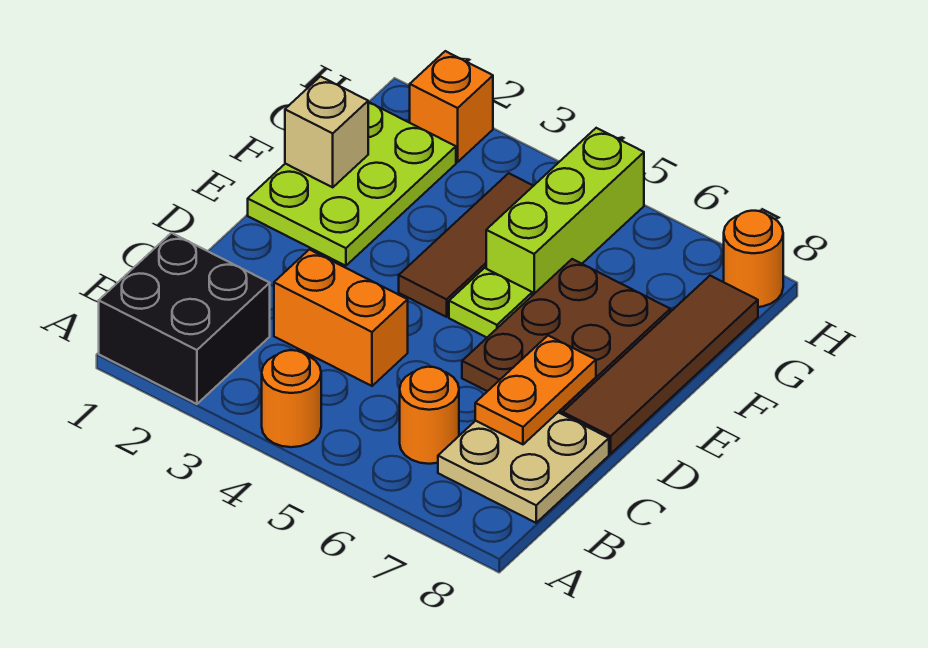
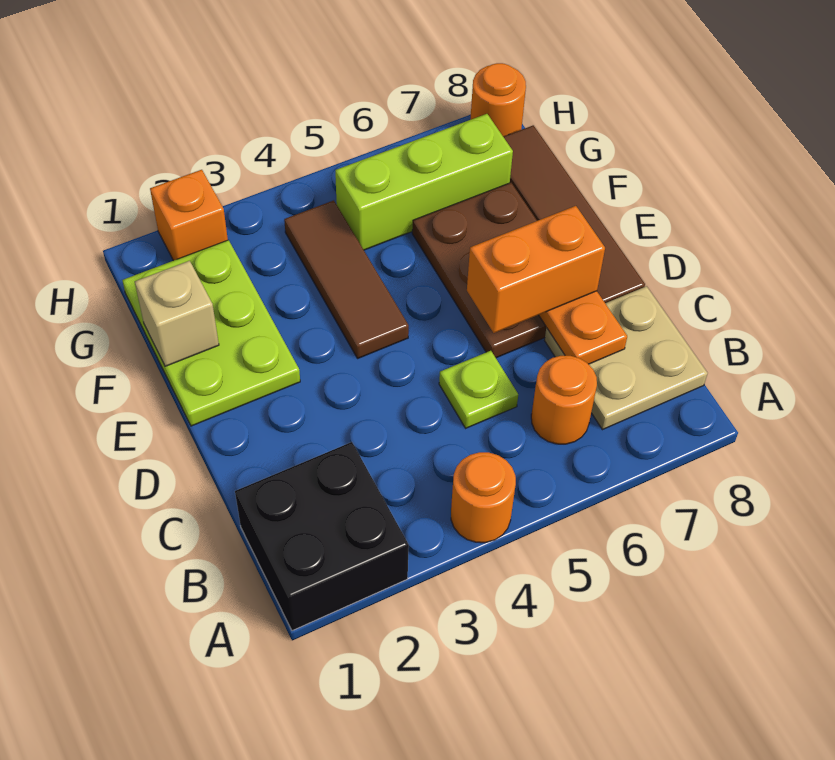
orange brick C3:C4 level 1 -> orange brick D6:D7 level 3
lime plate E5 level 1 -> lime plate C5 level 1
lime brick F5:H5 level 1 -> lime brick G5:G7 level 1

